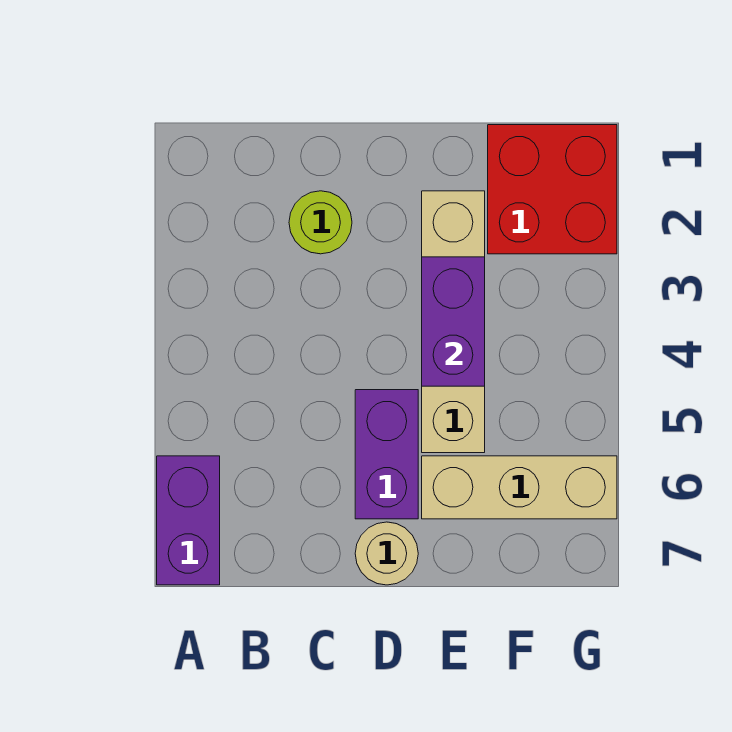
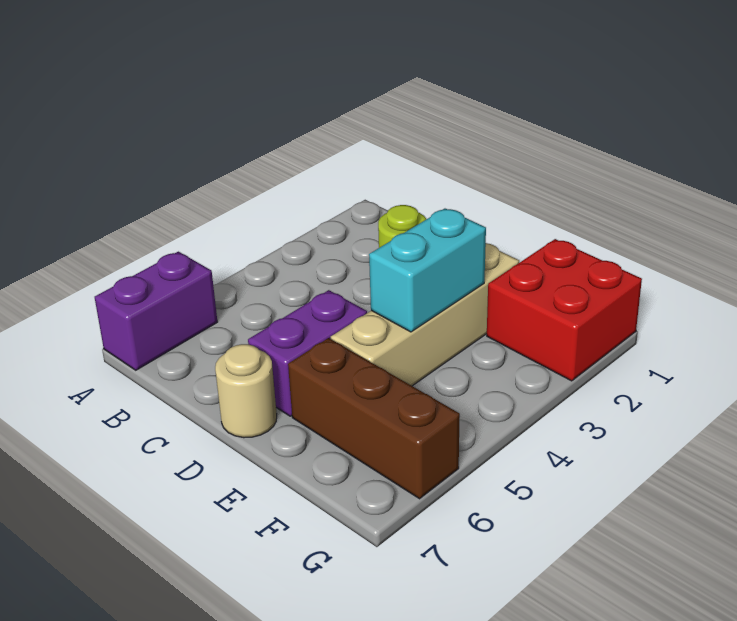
purple brick E3:E4 level 2 -> cyan brick E3:E4 level 2
tan brick E6:G6 level 1 -> brown brick E6:G6 level 1

